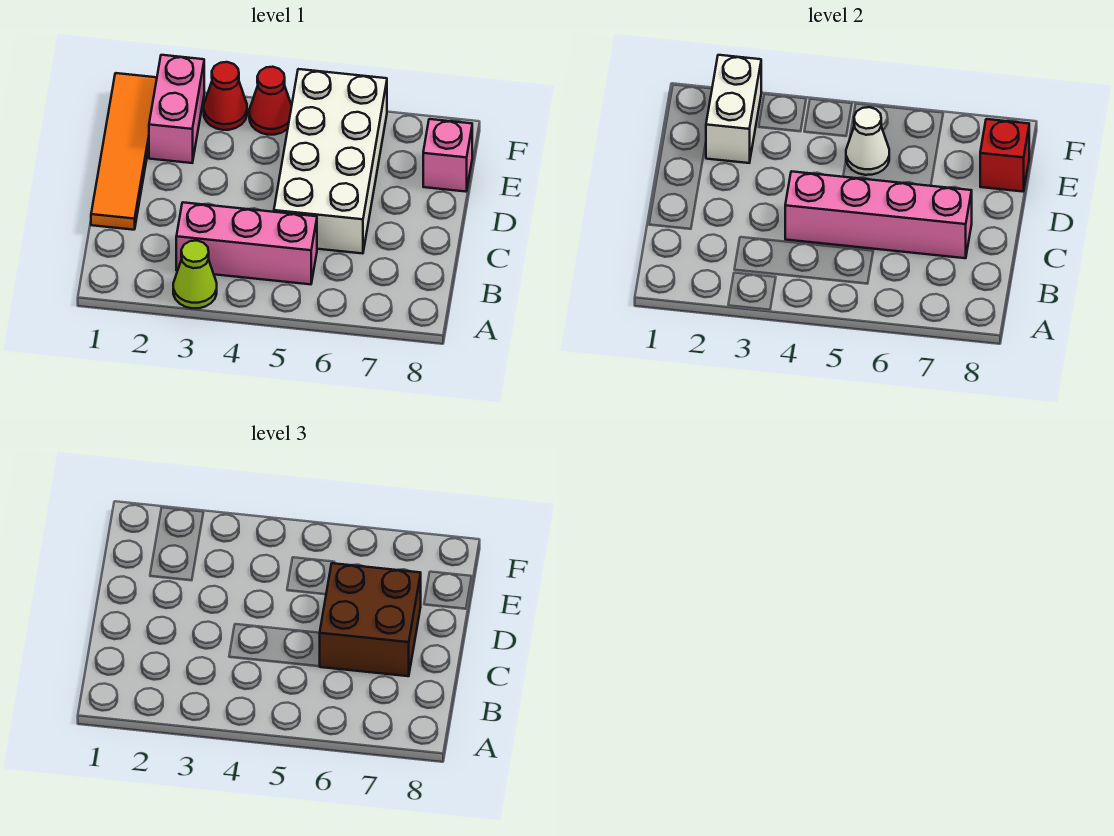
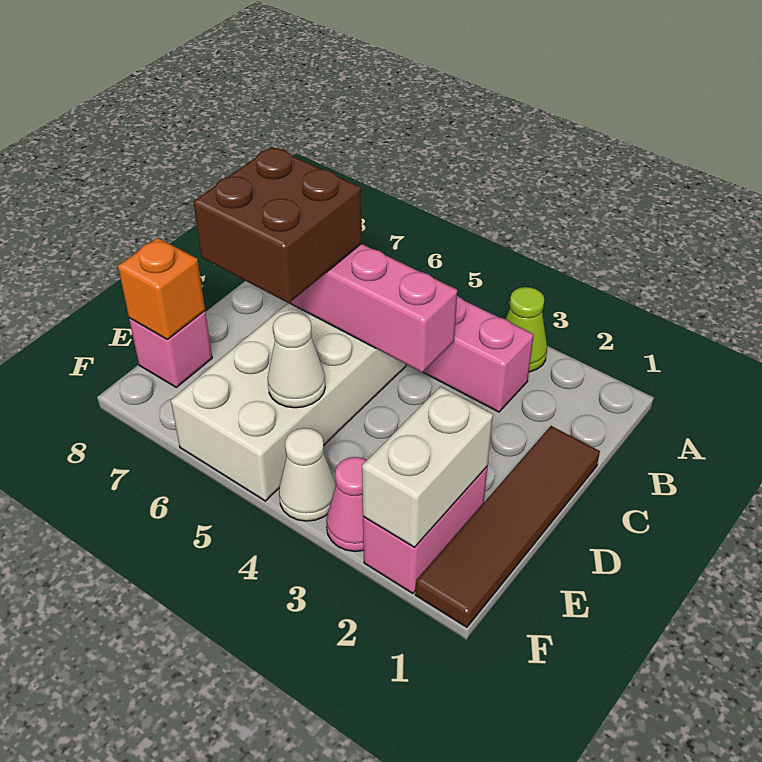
orange tile C1:F1 level 1 -> brown tile C1:F1 level 1
red brick E8 level 2 -> orange brick E8 level 2
red cone F3 level 1 -> pink cone F3 level 1
red cone F4 level 1 -> white cone F4 level 1

